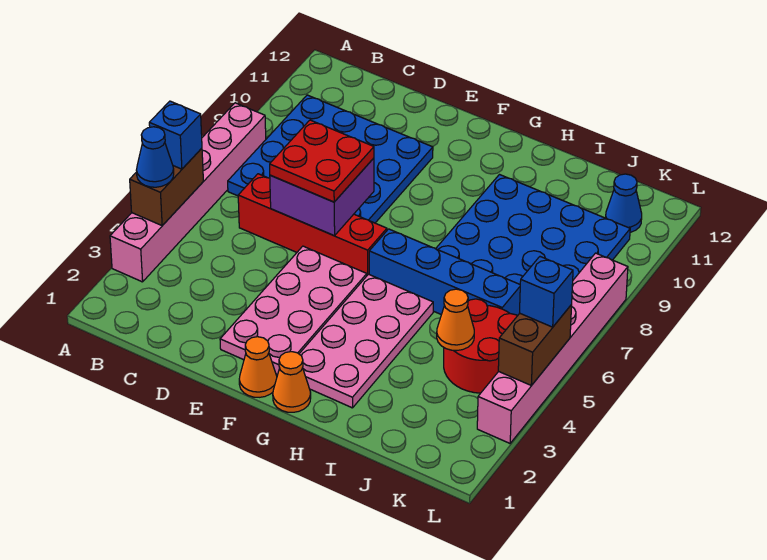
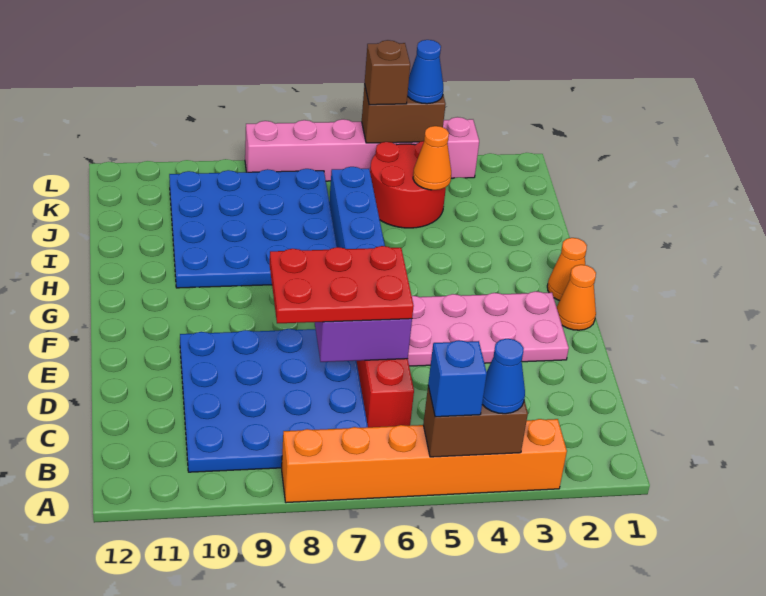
pink brick A3:A8 level 1 -> orange brick A3:A8 level 1
red plate D6:E7 level 3 -> red plate D6:E8 level 3
pink plate G2:H5 level 1 -> none
blue cone K11 level 1 -> blue cone L4 level 3
blue brick L5 level 3 -> brown brick L5 level 3

